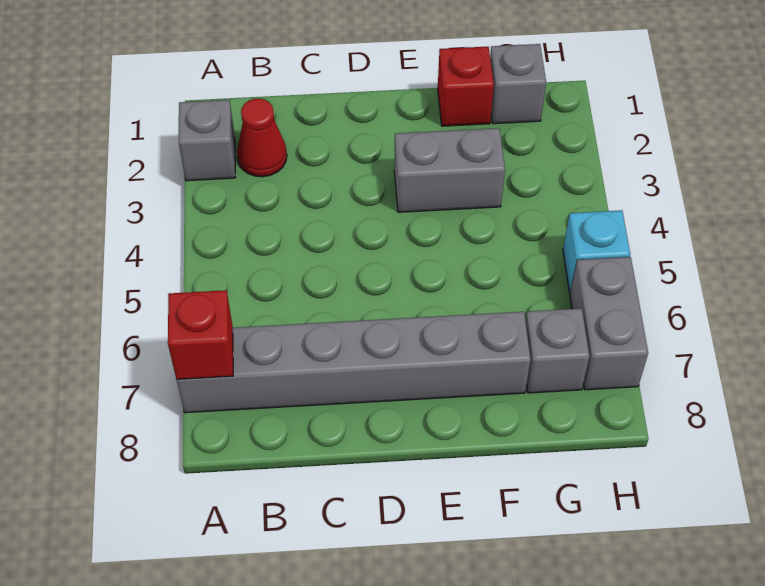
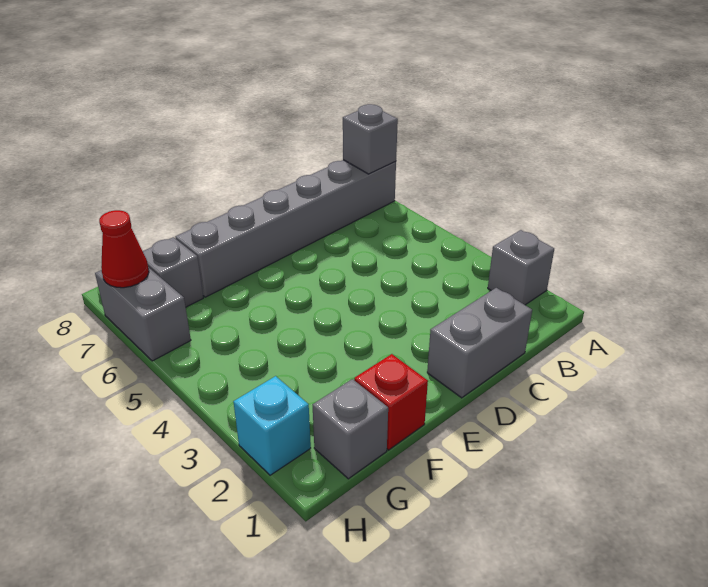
red brick A7 level 2 -> grey brick A7 level 2
red cone B2 level 1 -> red cone H7 level 2
grey brick E3:F3 level 1 -> grey brick C1:D1 level 1
cyan brick H5 level 1 -> cyan brick H2 level 1

